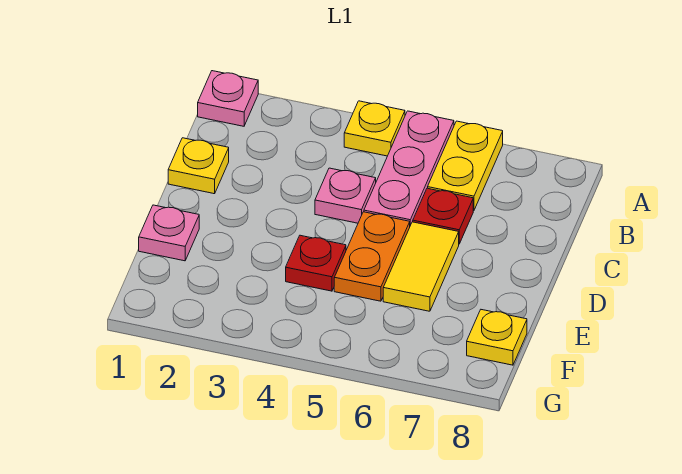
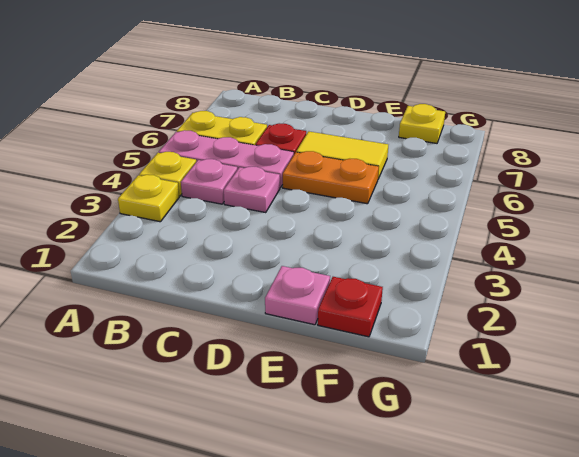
pink plate A1 level 1 -> pink plate B4 level 1
yellow plate C1 level 1 -> yellow plate A3 level 1
red plate E4 level 1 -> red plate F1 level 1

